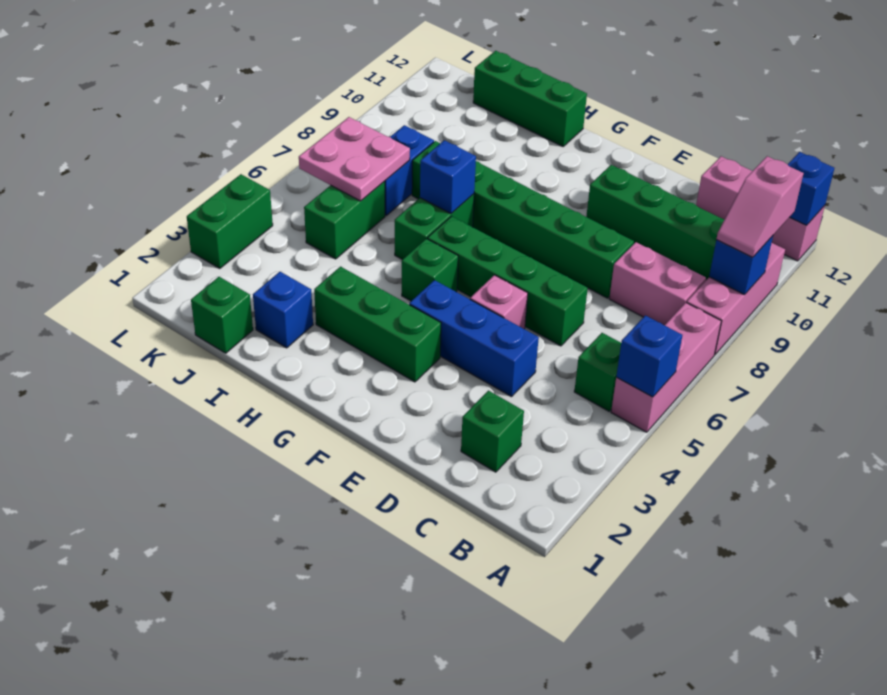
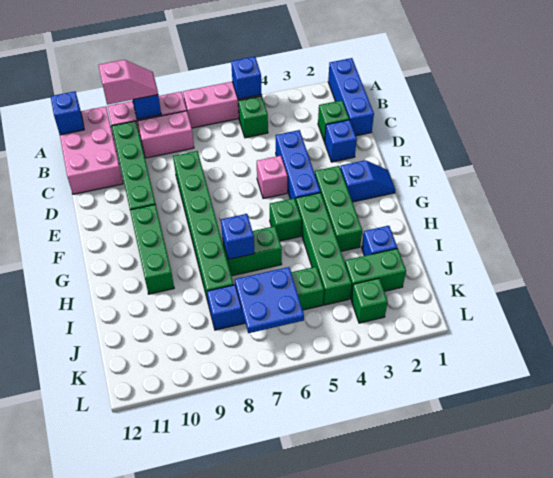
none -> blue brick A1:C1 level 1
pink brick A12:C12 level 1 -> pink brick A11:C12 level 1
pink brick B8:C8 level 1 -> pink brick B8:B9 level 1
none -> blue brick D2 level 1
green brick D6:G6 level 1 -> green brick G4:J4 level 1
none -> blue slope F1:F2 level 1 top 2
green brick H12:J12 level 1 -> green brick F10:H10 level 1
green brick J1 level 1 -> green brick K3 level 1
pink plate J6:K7 level 2 -> blue plate J6:K7 level 2
green brick L3:L4 level 1 -> green brick J2:J3 level 1

